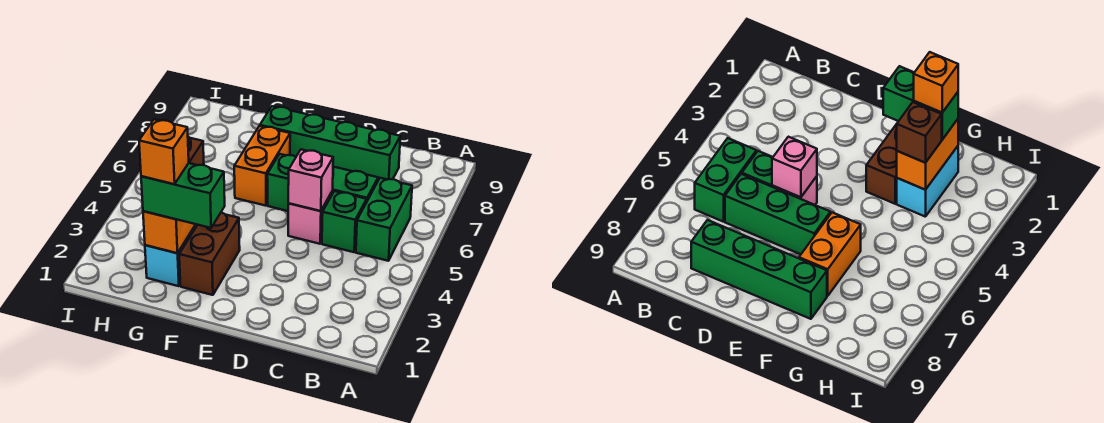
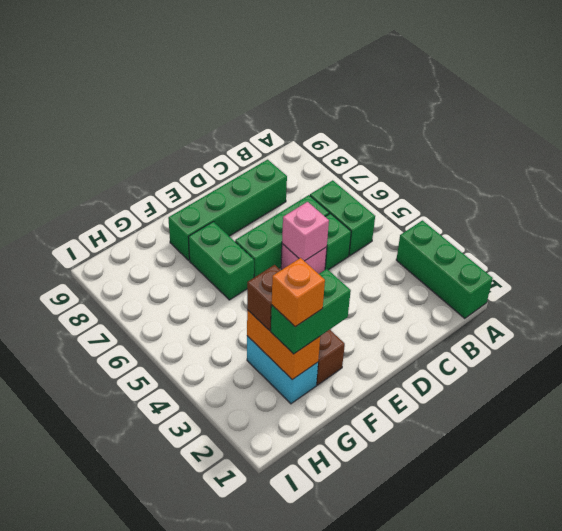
none -> green brick A1:A3 level 1
orange brick F6:F7 level 1 -> green brick F6:F7 level 1

